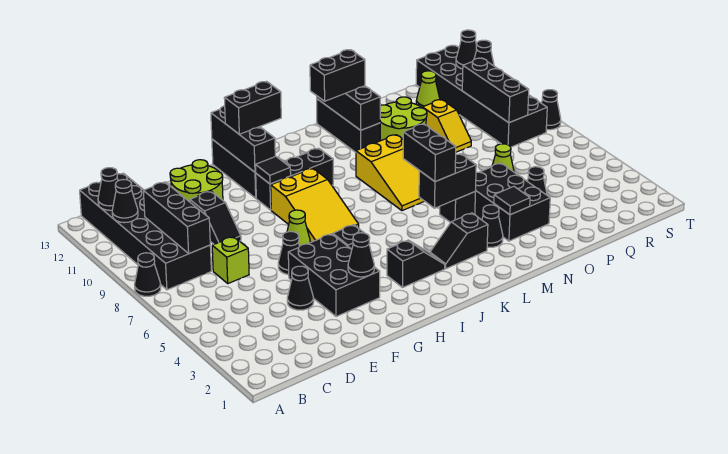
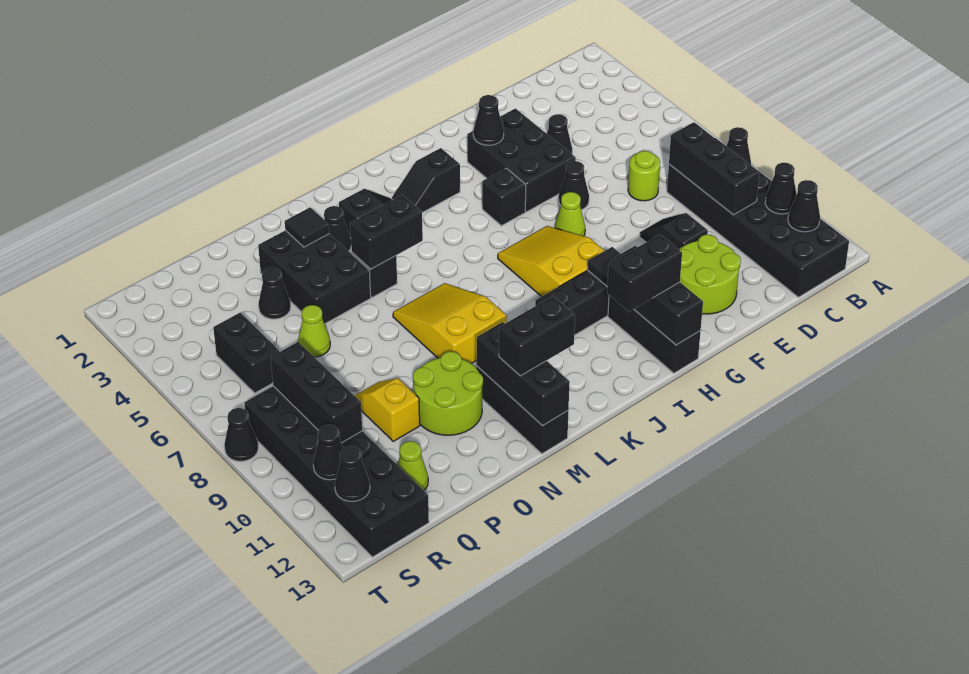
lime brick D7 level 1 -> lime round brick D7 level 1
black brick L5:L6 level 3 -> black brick R5:R6 level 1

